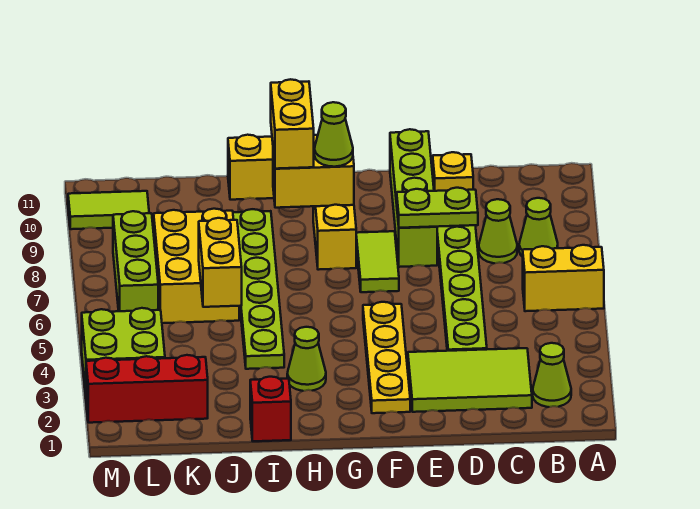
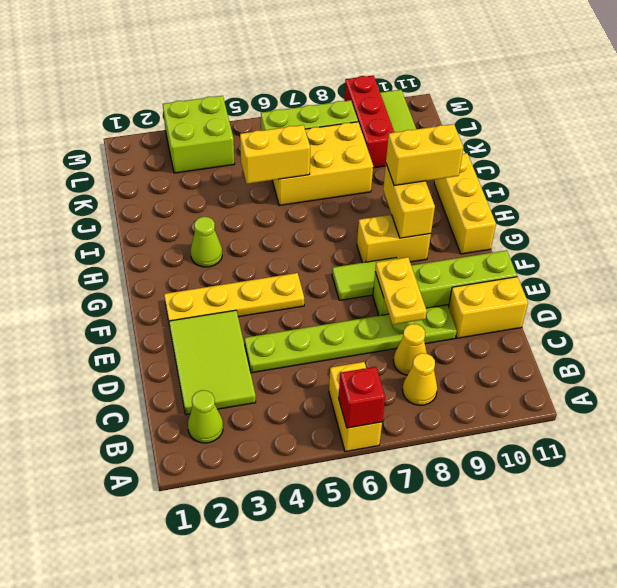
lime cone B8 level 1 -> yellow cone B8 level 1
lime cone C8 level 1 -> yellow cone C8 level 1
lime plate D8:E8 level 2 -> yellow plate D8:E8 level 2
yellow brick D10 level 1 -> yellow brick D10:D11 level 1
lime cone G9 level 3 -> none
red brick I1 level 1 -> red brick A6 level 2
lime plate I4:I9 level 1 -> none
red brick K2:M2 level 1 -> red brick K9:M9 level 1

